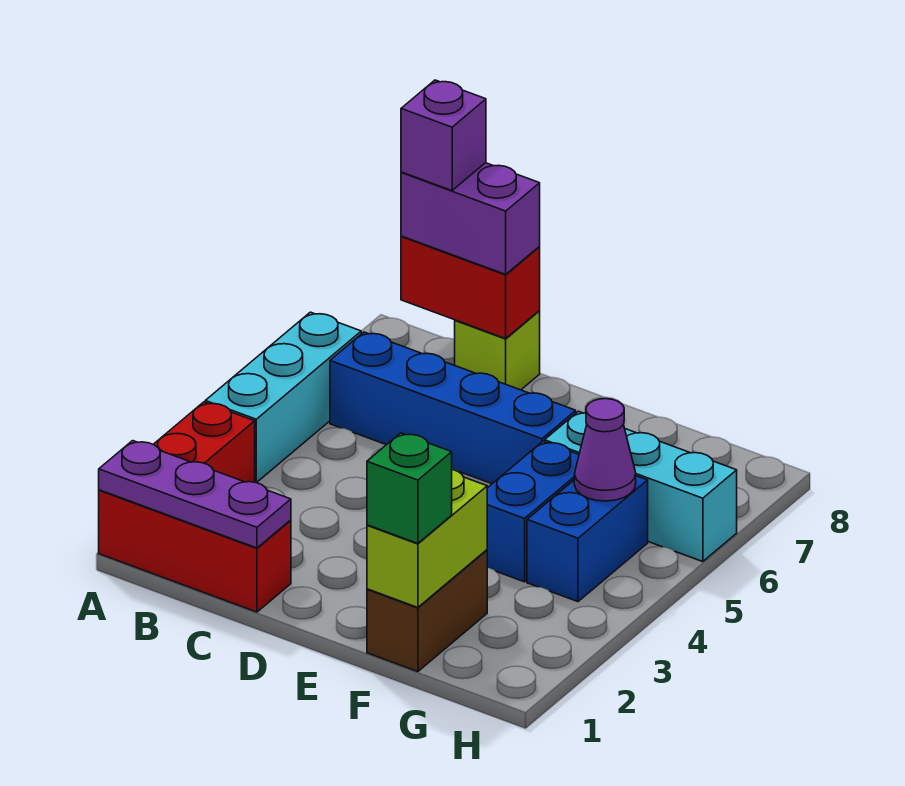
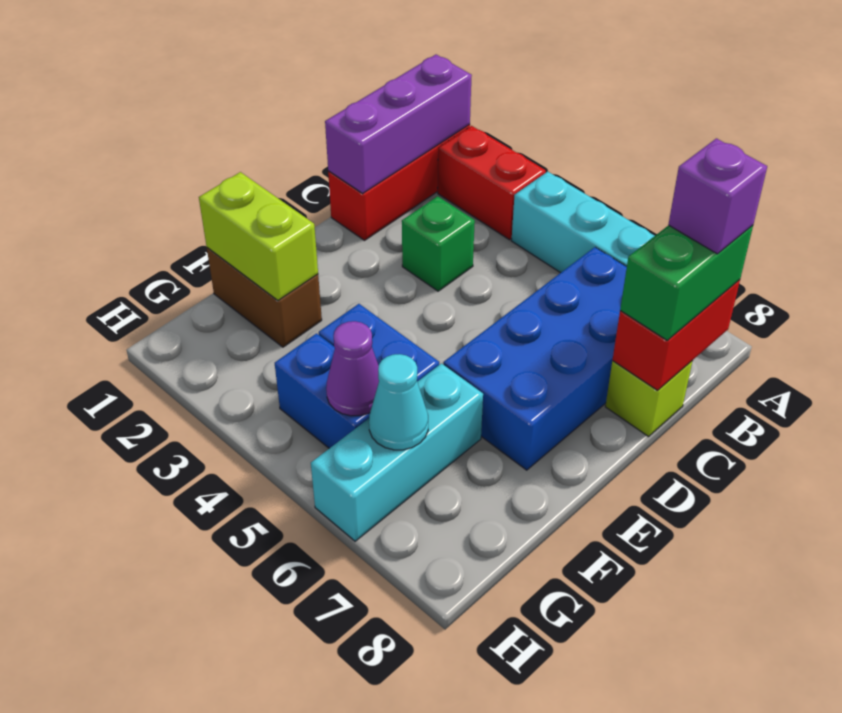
purple plate A1:C1 level 2 -> purple brick A1:C1 level 2
blue brick B6:E6 level 1 -> blue brick B6:E7 level 1
purple brick B8:C8 level 3 -> green brick B8:C8 level 3
green brick F1 level 3 -> green brick C3 level 1
none -> cyan cone G6 level 2

